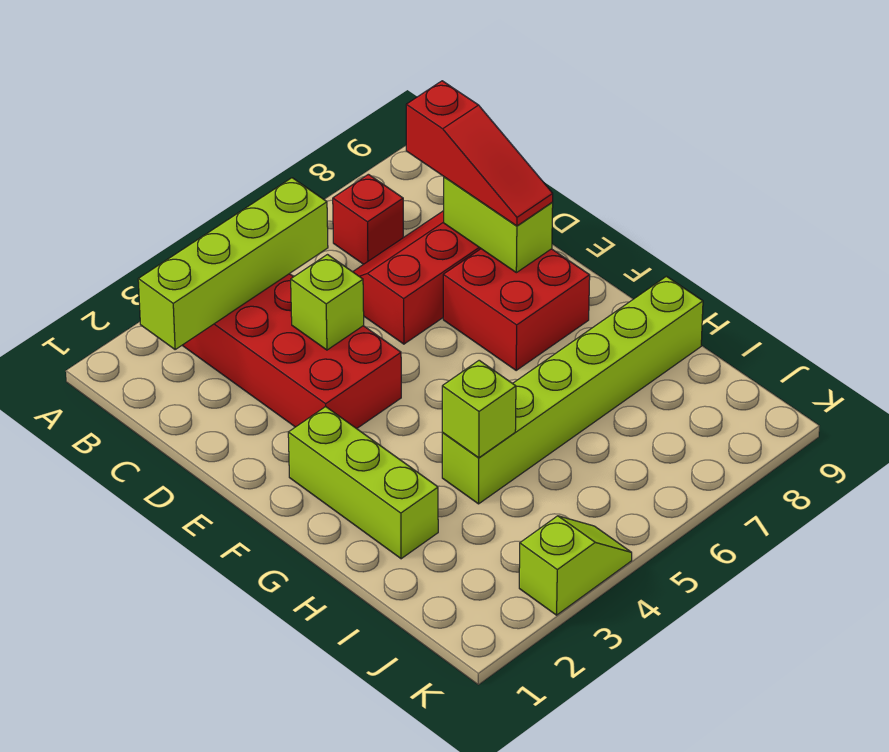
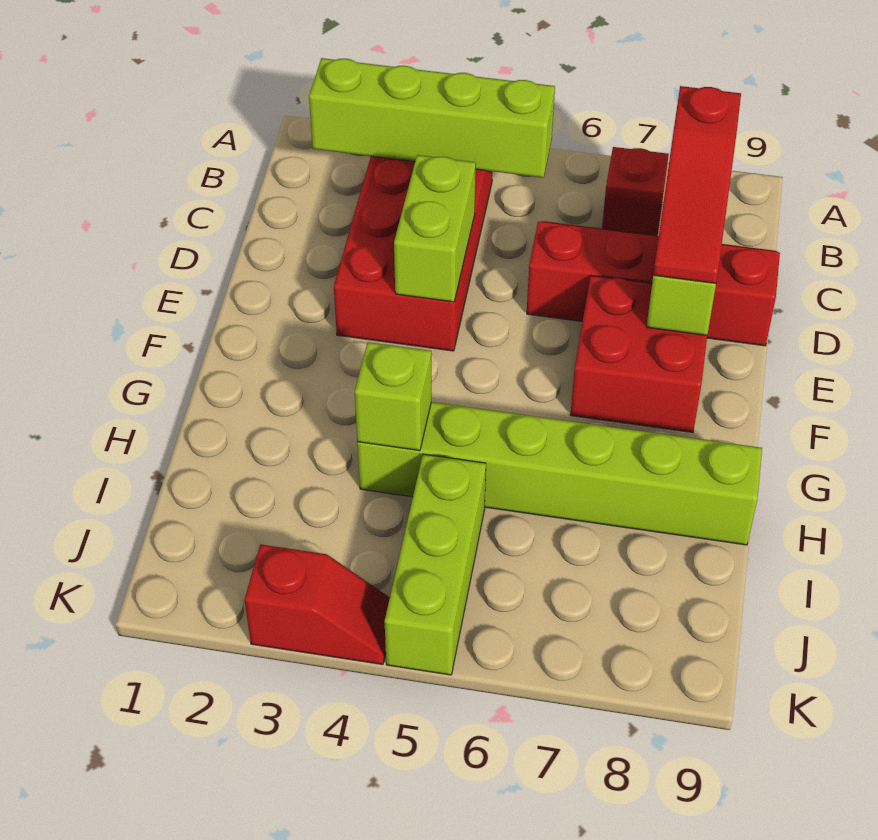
lime brick D4 level 2 -> lime brick D4:E4 level 2
lime brick F2:H2 level 1 -> lime brick I5:K5 level 1
lime slope K3:K4 level 1 top 3 -> red slope K3:K4 level 1 top 3

